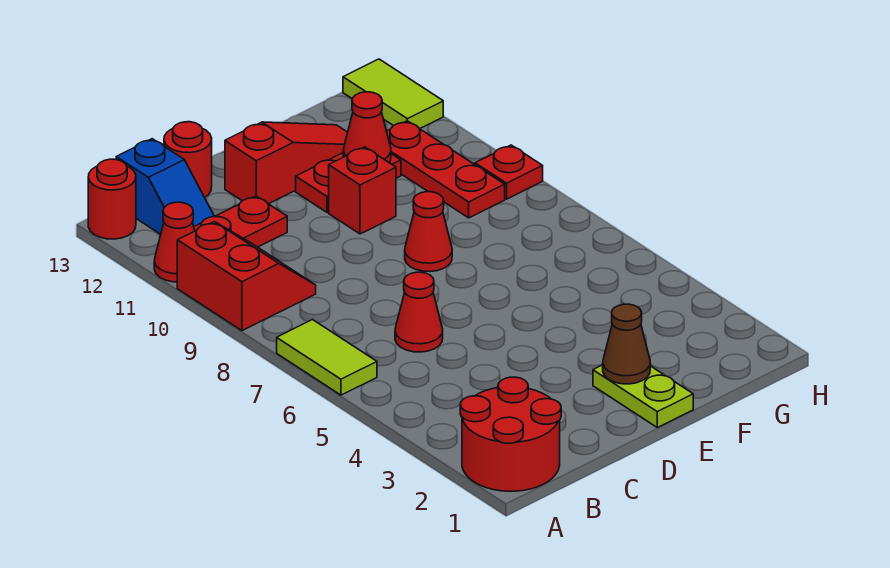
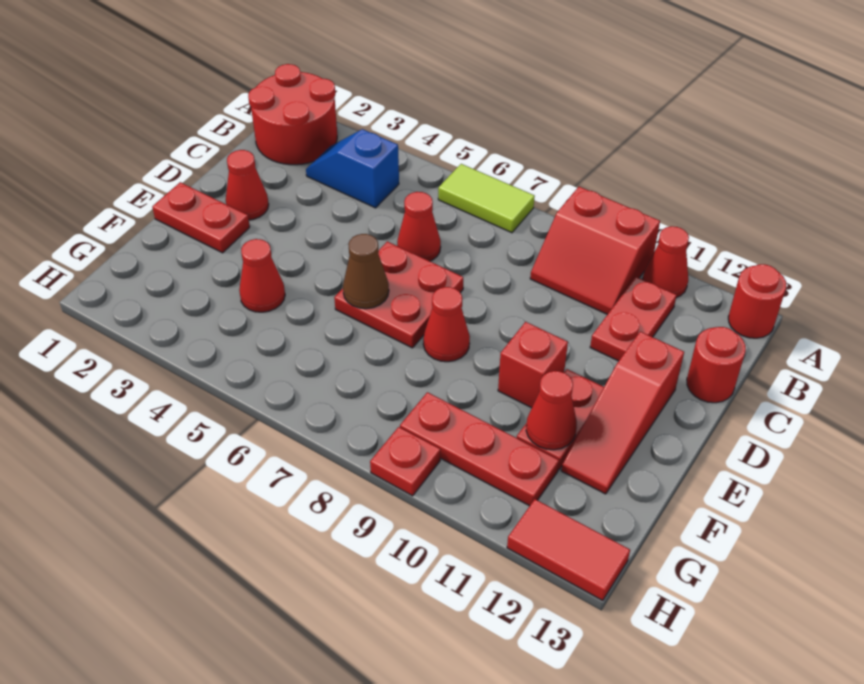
blue slope B12:B13 level 1 top 13 -> blue slope B3:B4 level 1 top 4
none -> red cone D2 level 1
none -> red plate D6:E7 level 1
lime plate E1:E2 level 1 -> red plate E1:E2 level 1
brown cone E2 level 2 -> brown cone E6 level 2
none -> red cone F4 level 1
lime tile H12:H13 level 1 -> red tile H12:H13 level 1

